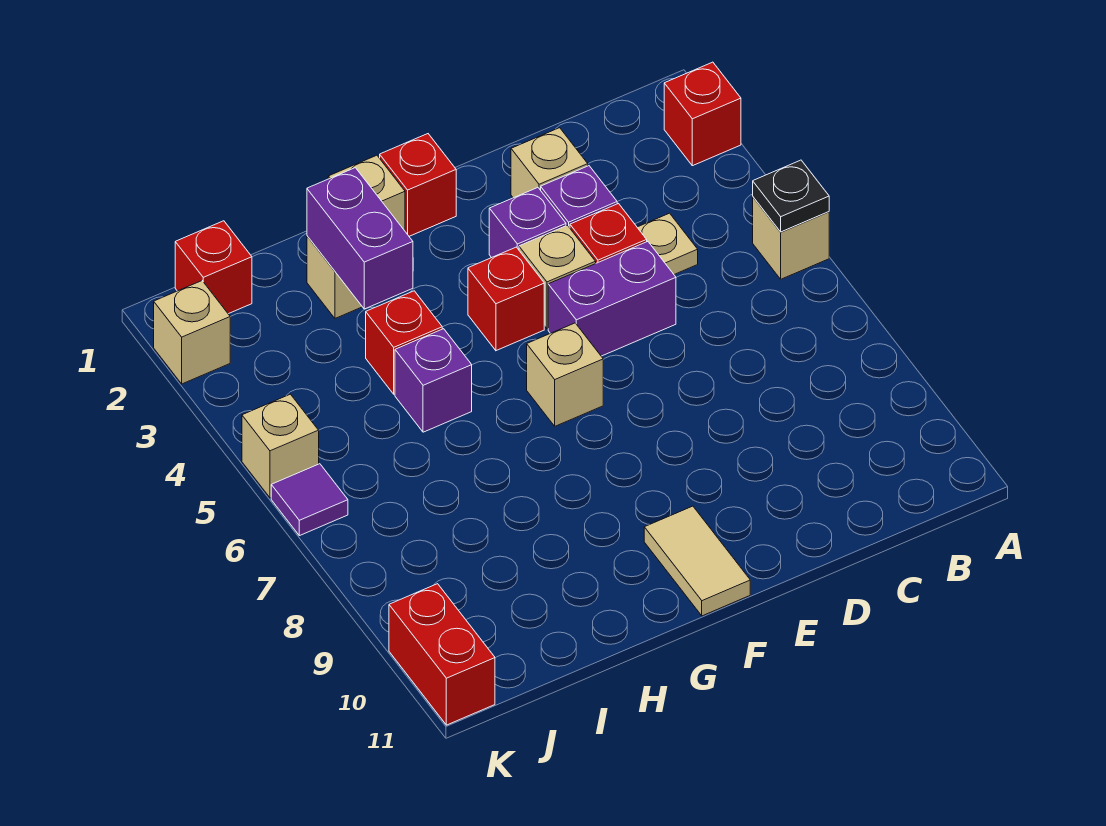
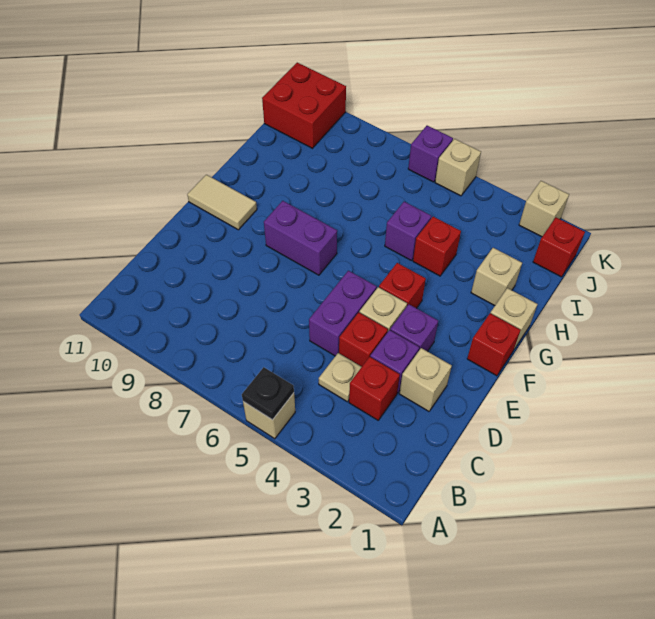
red brick A2 level 1 -> red brick C3 level 1
tan brick F6 level 1 -> none
purple brick H2:H3 level 2 -> purple brick F7:F8 level 1
purple tile K6 level 1 -> purple brick K6 level 1
red brick K10:K11 level 1 -> red brick J10:K11 level 1

